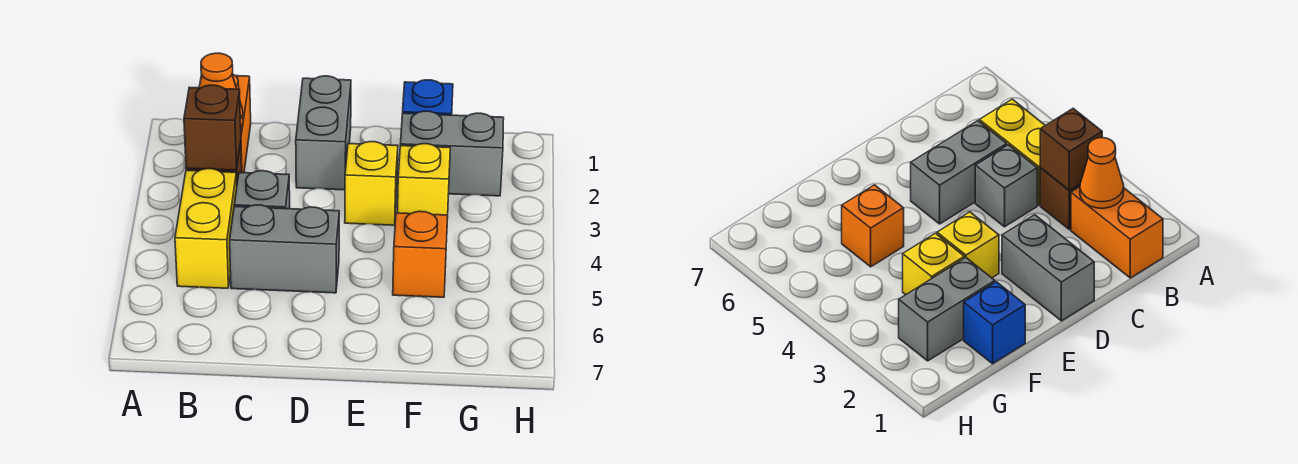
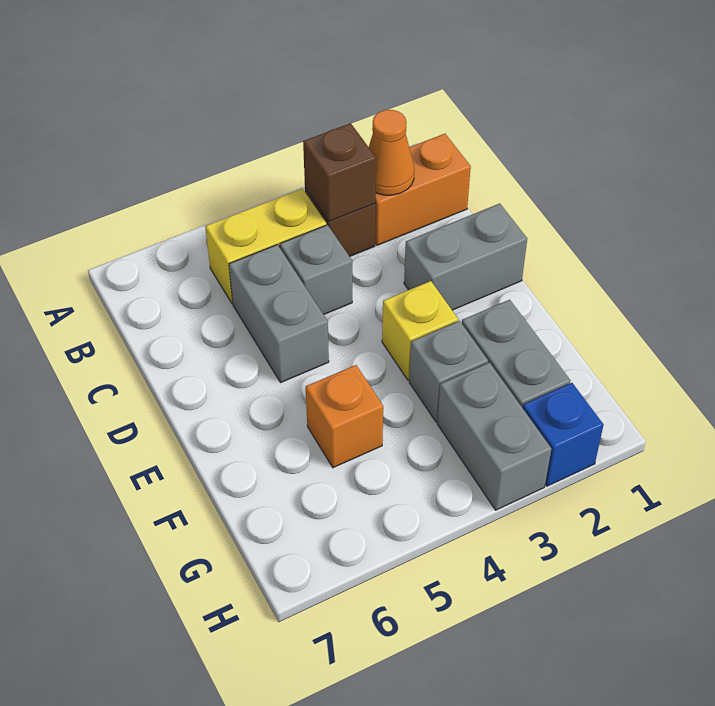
blue brick F1 level 1 -> blue brick H2 level 1
yellow brick F3 level 1 -> grey brick F3 level 1
none -> grey brick G3:H3 level 1

